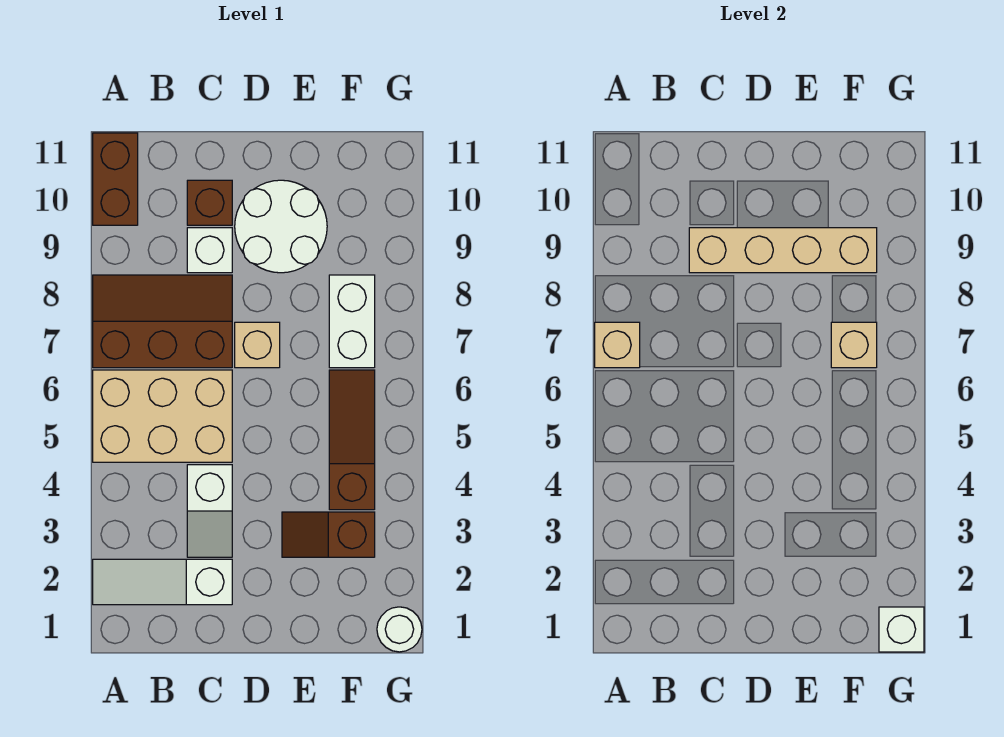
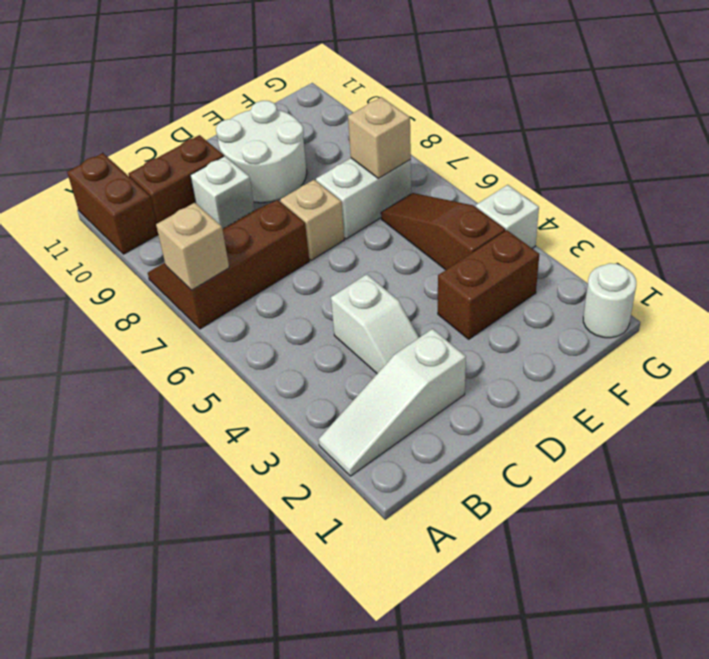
tan brick A5:C6 level 1 -> none
tan brick C9:F9 level 2 -> none
brown brick C10 level 1 -> brown brick B10:C10 level 1
brown slope E3:F3 level 1 top F -> brown brick E3:F3 level 1
white brick F7:F8 level 1 -> white brick E7:F7 level 1
white brick G1 level 2 -> white brick G4 level 1

